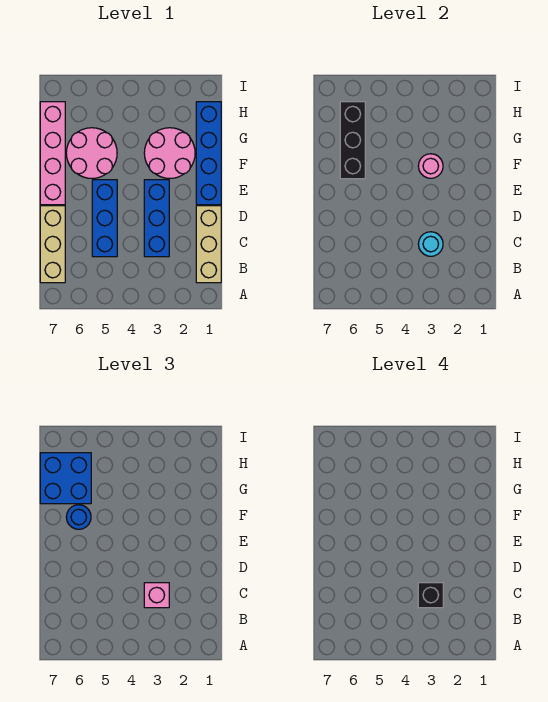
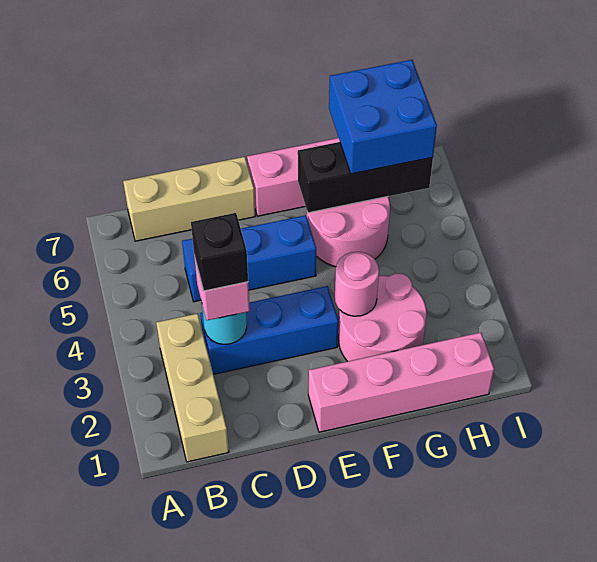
tan brick B1:D1 level 1 -> tan brick B1:B3 level 1
blue brick E1:H1 level 1 -> pink brick E1:H1 level 1
blue round brick F6 level 3 -> none

